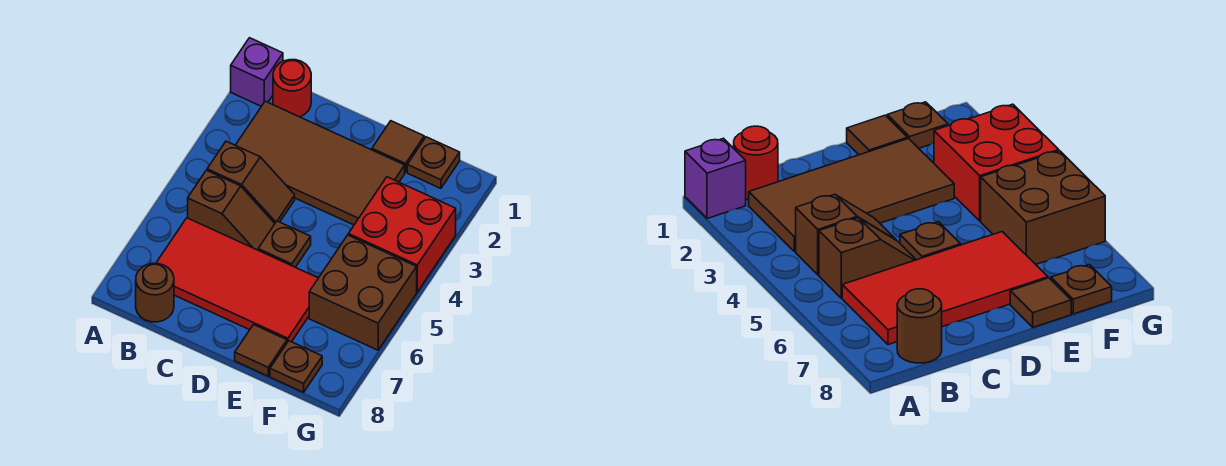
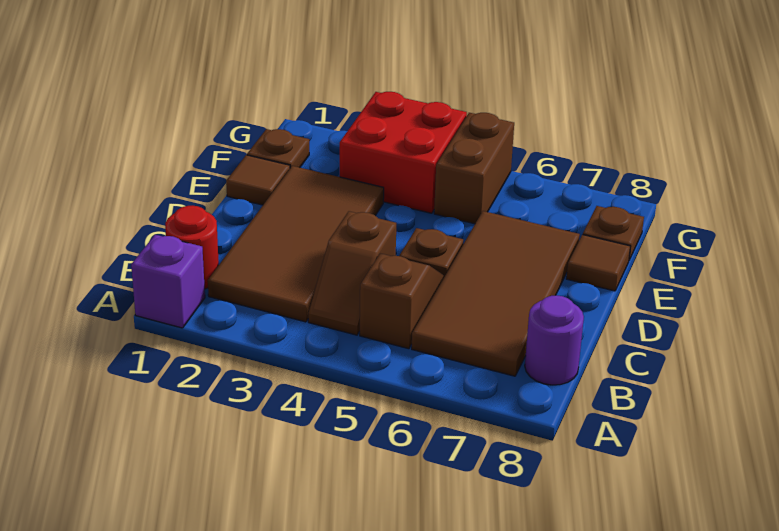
brown slope B4:C4 level 1 top B -> brown slope B4:C4 level 1 top C
red tile B6:E7 level 1 -> brown tile B6:E7 level 1
brown round brick B8 level 1 -> purple round brick B8 level 1
brown brick F5:G6 level 1 -> brown brick F5:G5 level 1

